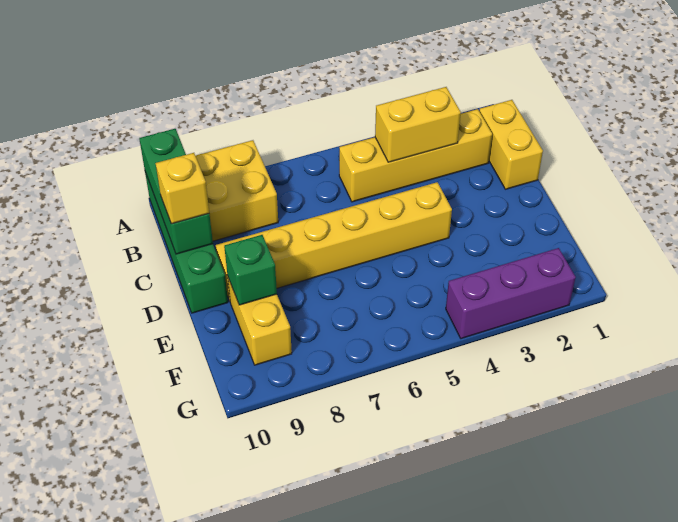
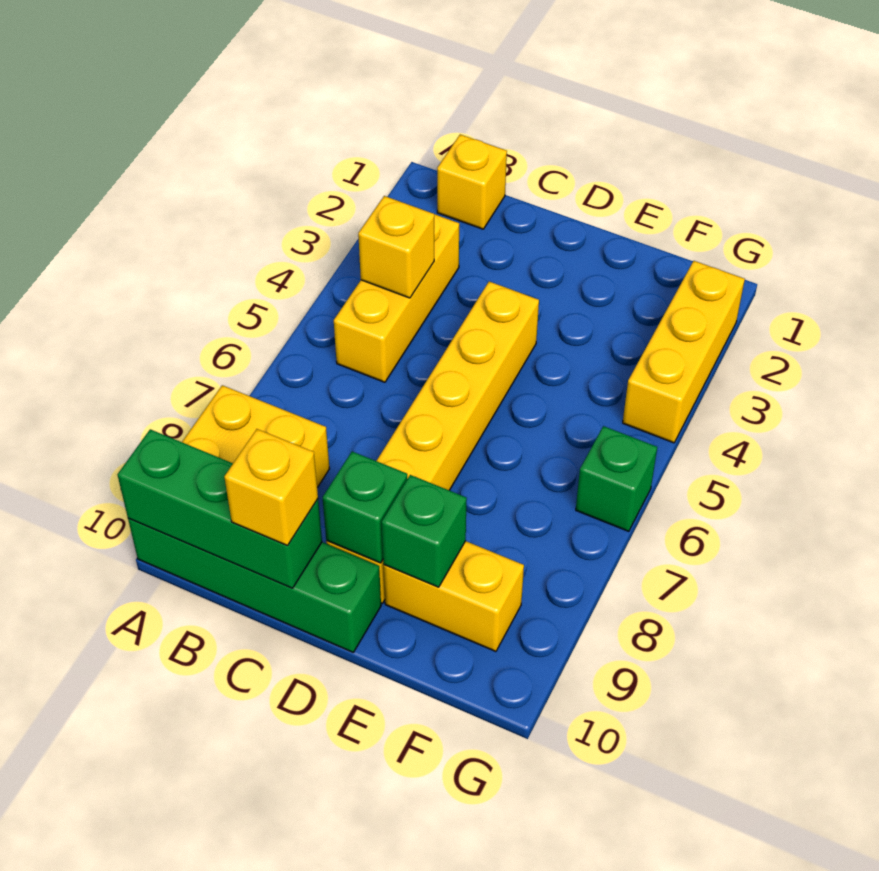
yellow brick B1:C1 level 1 -> yellow brick B1 level 1
yellow brick B2:B5 level 1 -> yellow brick B3:B5 level 1
yellow brick B3:B4 level 2 -> yellow brick B4 level 2
none -> green brick D9 level 2
purple brick G2:G4 level 1 -> yellow brick G2:G4 level 1
none -> green brick G6 level 1

